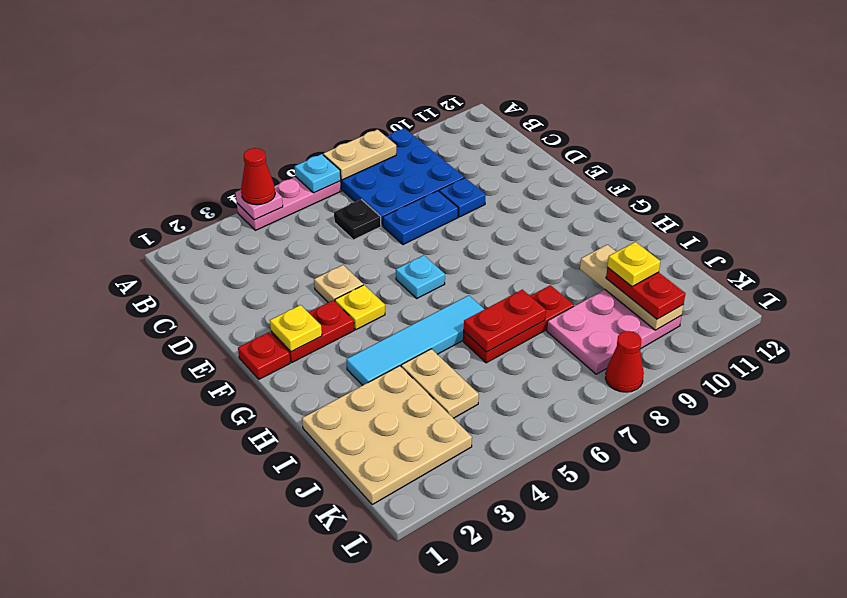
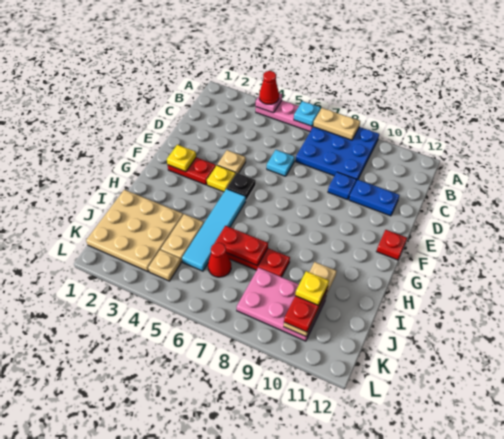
black plate C6 level 1 -> black plate F5 level 1
blue plate D7:D8 level 1 -> blue plate D10:D11 level 1
red plate F1 level 1 -> red plate F12 level 1
cyan plate F6 level 1 -> cyan plate D6 level 1
cyan tile H3:H6 level 1 -> cyan tile G5:J5 level 1
none -> tan plate K4 level 1
red cone L8 level 1 -> red cone J6 level 1

